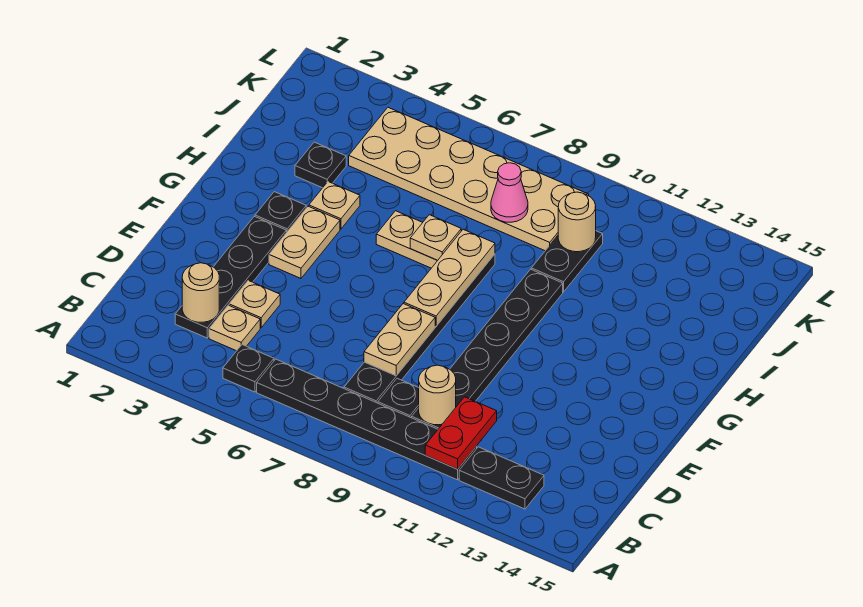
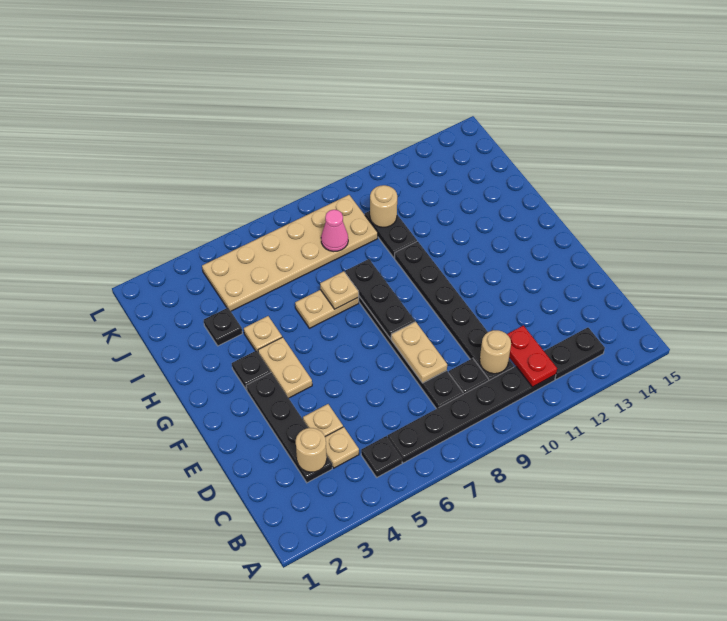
tan plate F8:H8 level 2 -> black plate F8:H8 level 2

